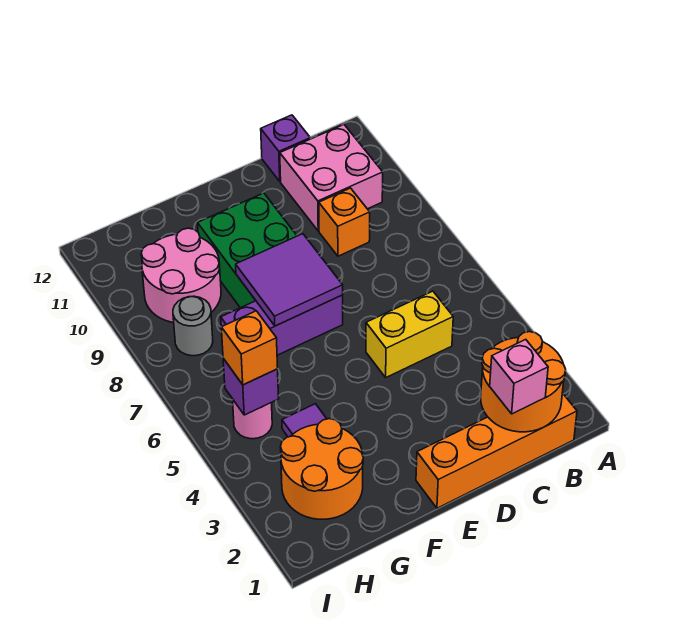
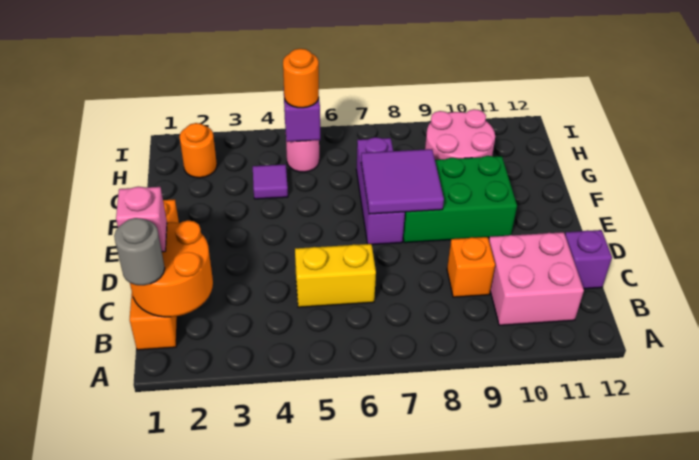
yellow brick C5:D5 level 1 -> yellow brick C5:C6 level 1
orange round brick G2:H3 level 1 -> orange round brick H2 level 1
orange brick H5 level 3 -> orange round brick H5 level 3
grey round brick H8 level 1 -> grey round brick B1 level 3

